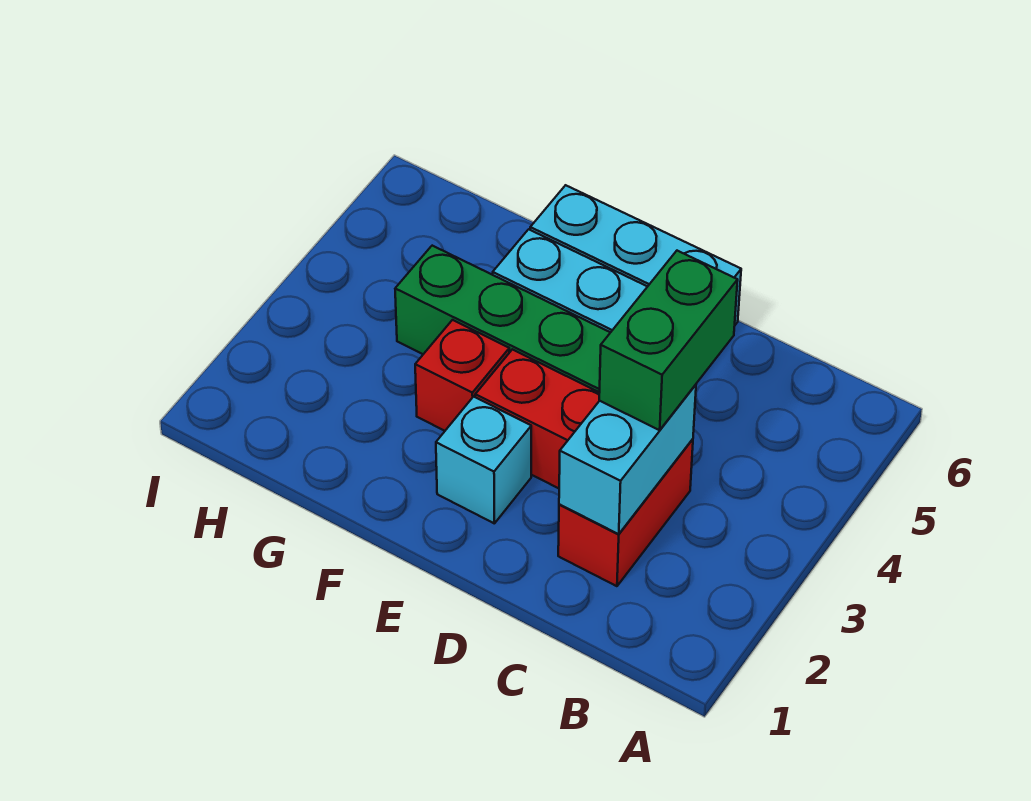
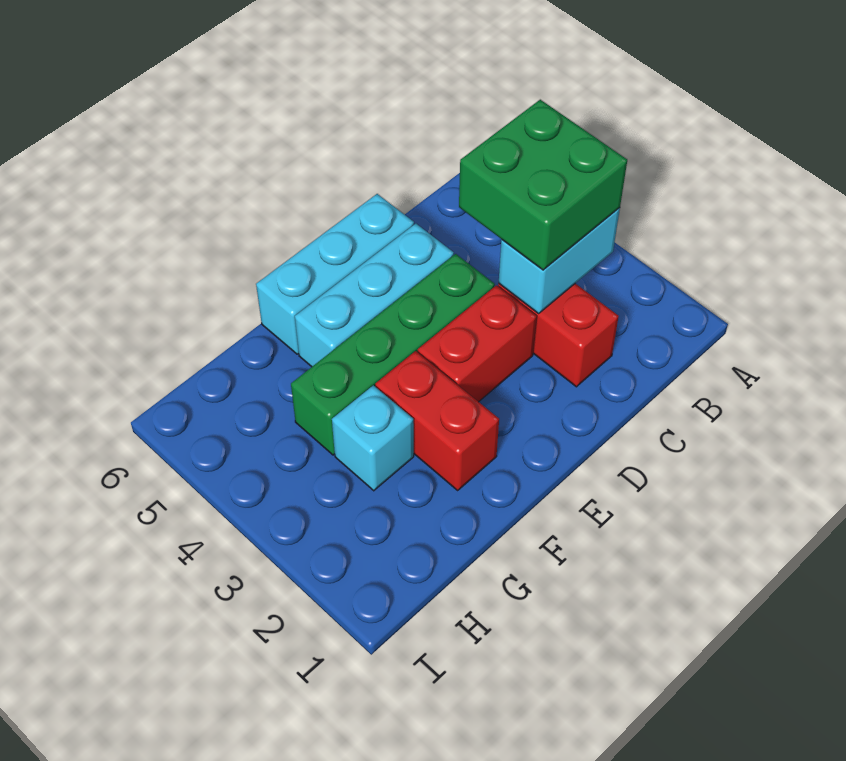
cyan brick C2:C3 level 2 -> cyan brick B3:C3 level 2
green brick C3:C4 level 3 -> green brick B3:C4 level 3
cyan brick E2 level 1 -> cyan brick G3 level 1
red brick F3 level 1 -> red brick F2:F3 level 1

